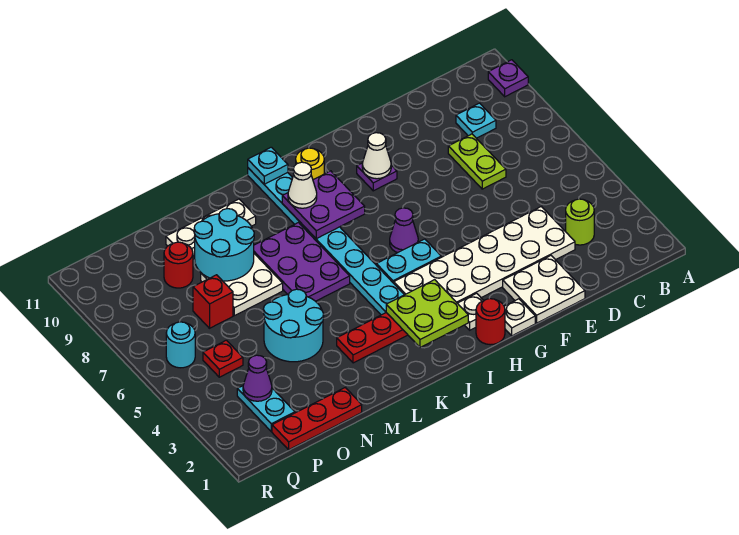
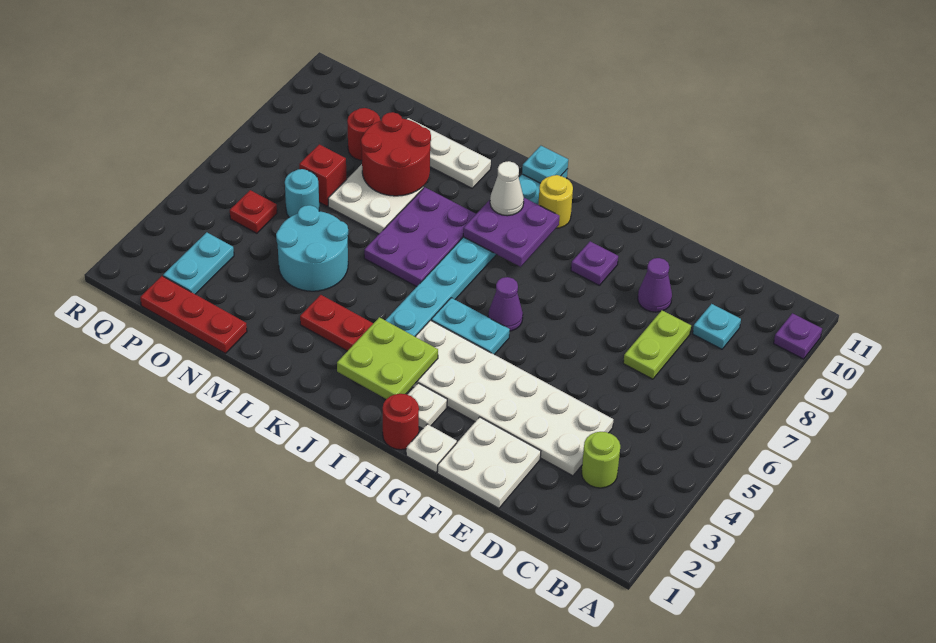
white cone G9 level 2 -> none
cyan round brick M8:N9 level 2 -> red round brick M8:N9 level 2
purple cone P3 level 2 -> purple cone E9 level 1
cyan round brick Q6 level 1 -> cyan round brick O6 level 1

